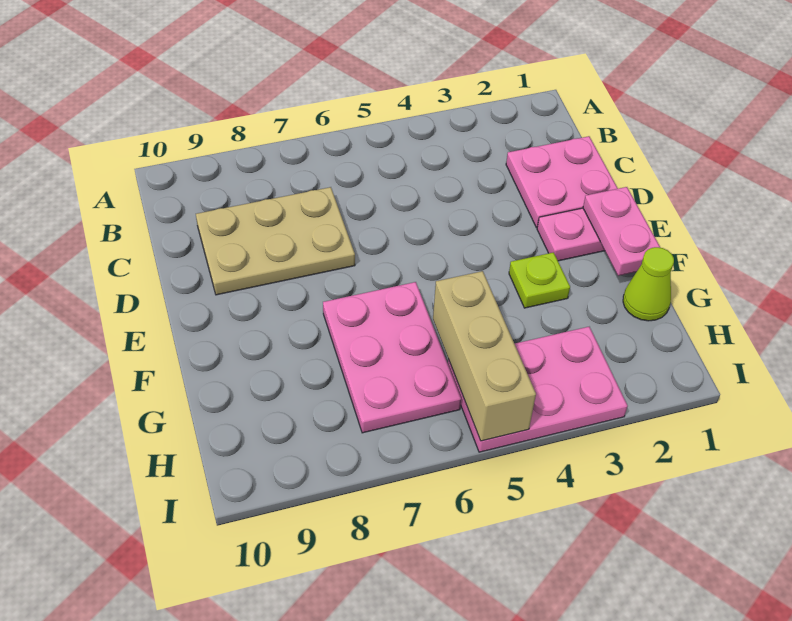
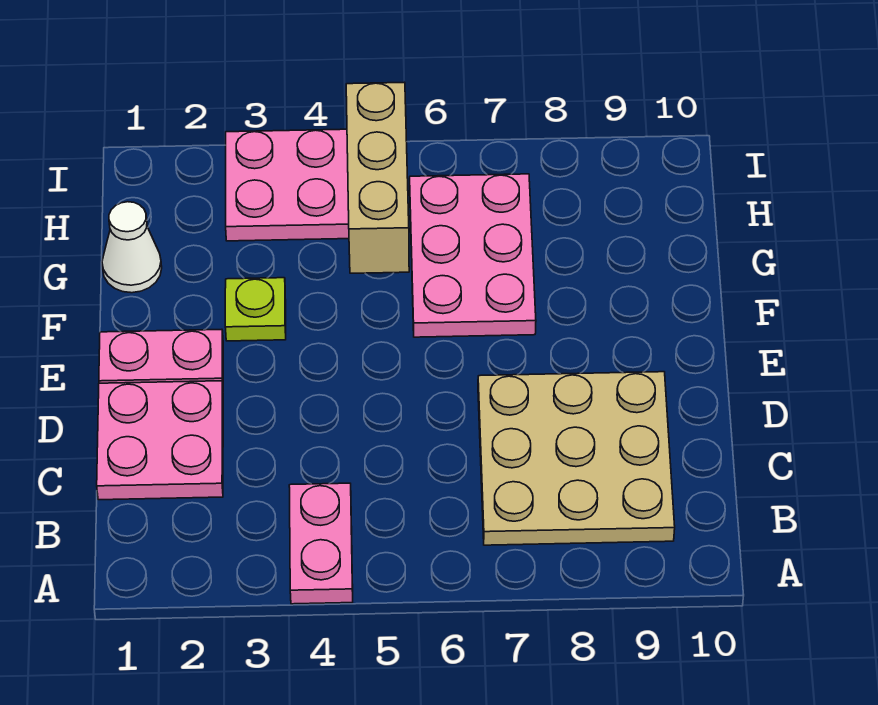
tan plate C7:D9 level 1 -> tan plate B7:D9 level 1
pink plate E1:F1 level 2 -> pink plate A4:B4 level 1
lime cone G1 level 1 -> white cone G1 level 1

